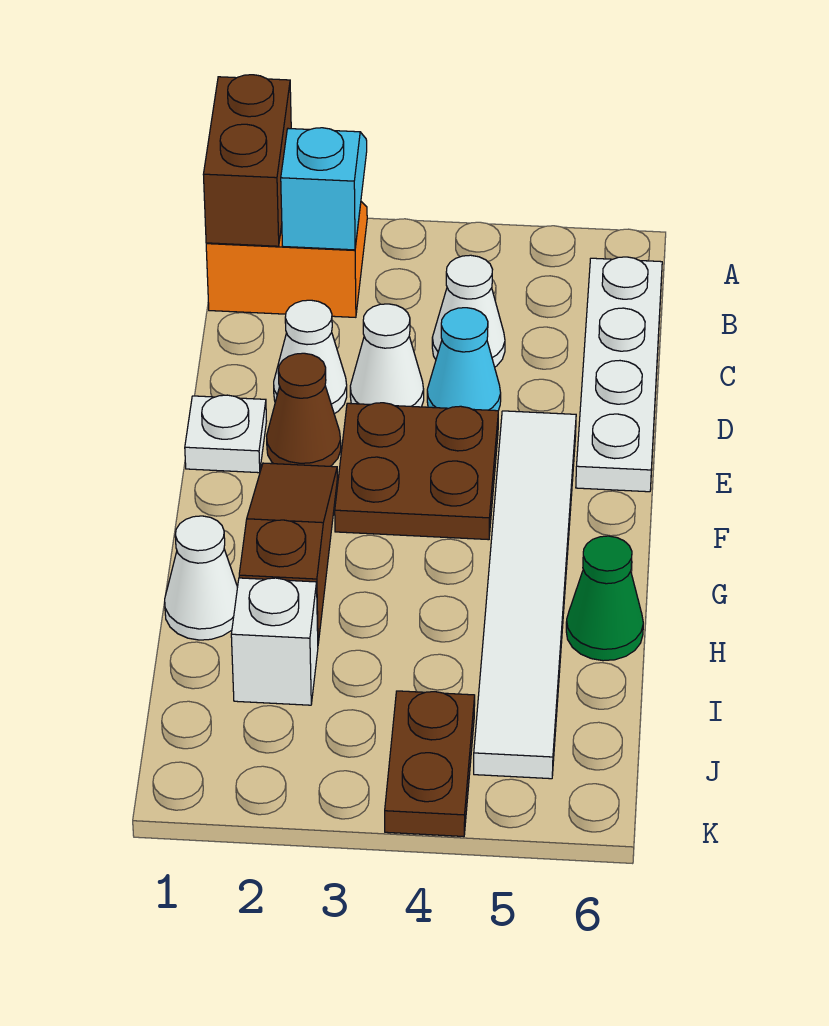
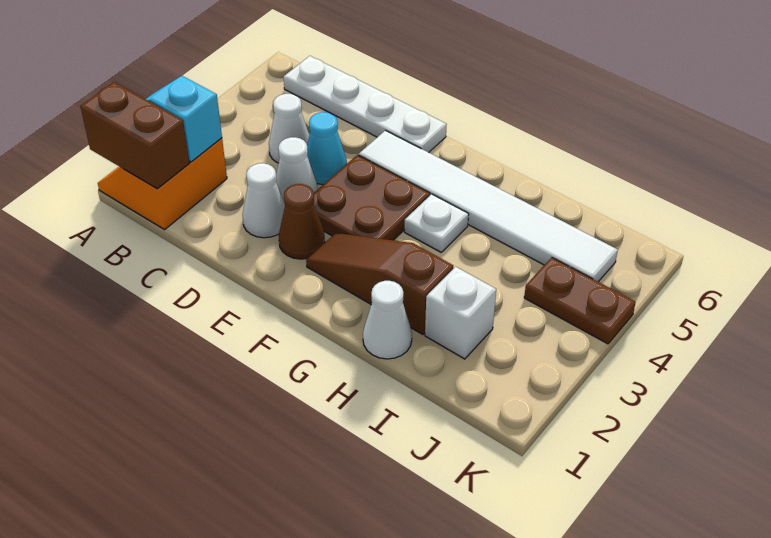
white plate E1 level 1 -> white plate G4 level 1
green cone H6 level 1 -> none

